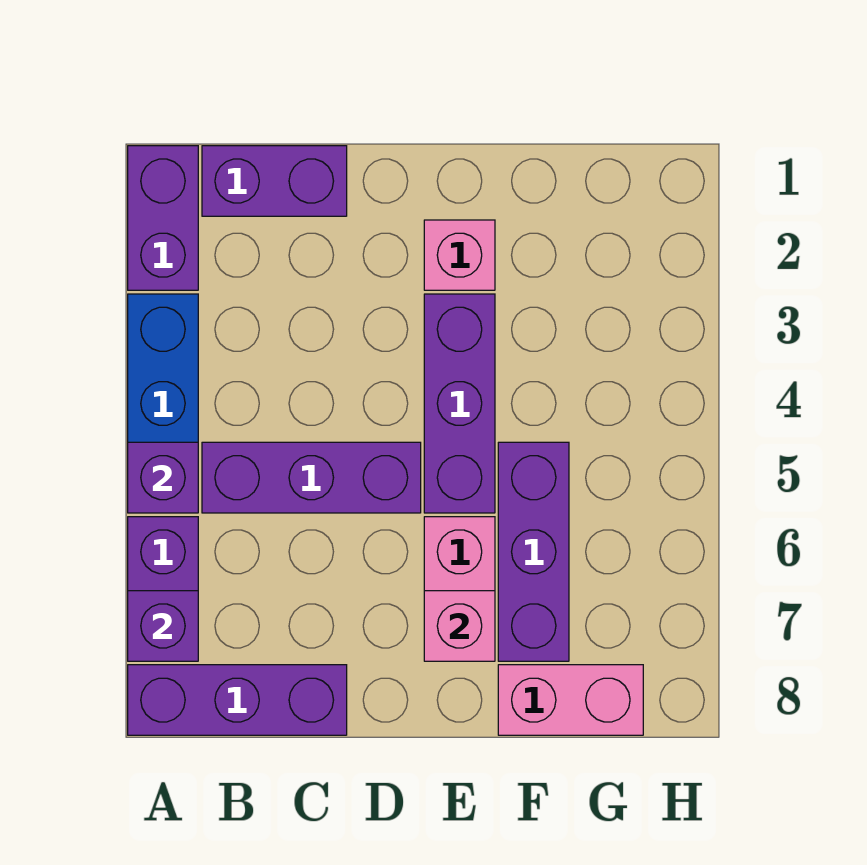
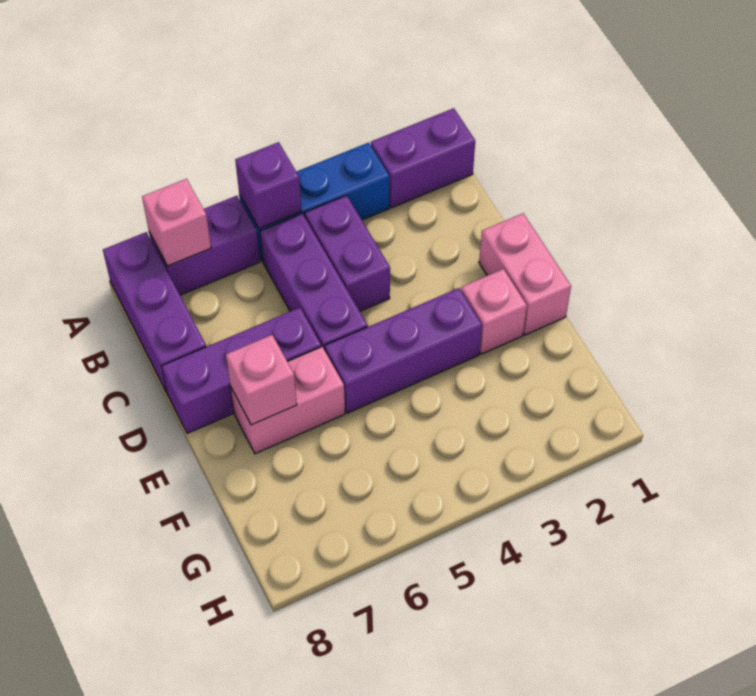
purple brick A7 level 2 -> pink brick A7 level 2
purple brick B1:C1 level 1 -> purple brick B4:C4 level 1
purple brick F5:F7 level 1 -> purple brick D6:D8 level 1
pink brick F8:G8 level 1 -> pink brick D1:E1 level 1

